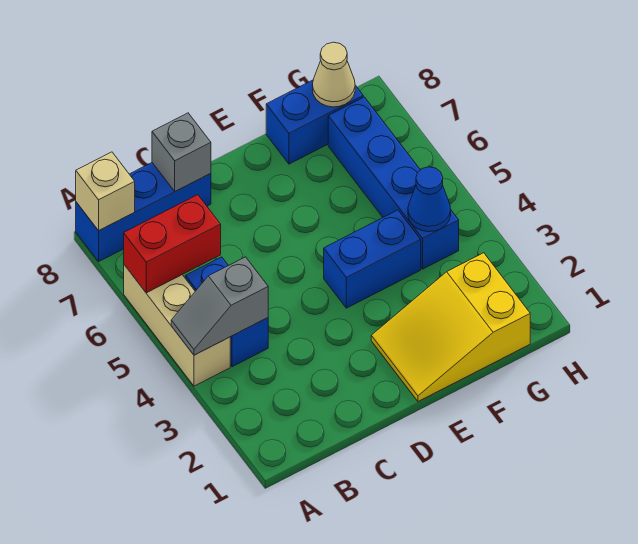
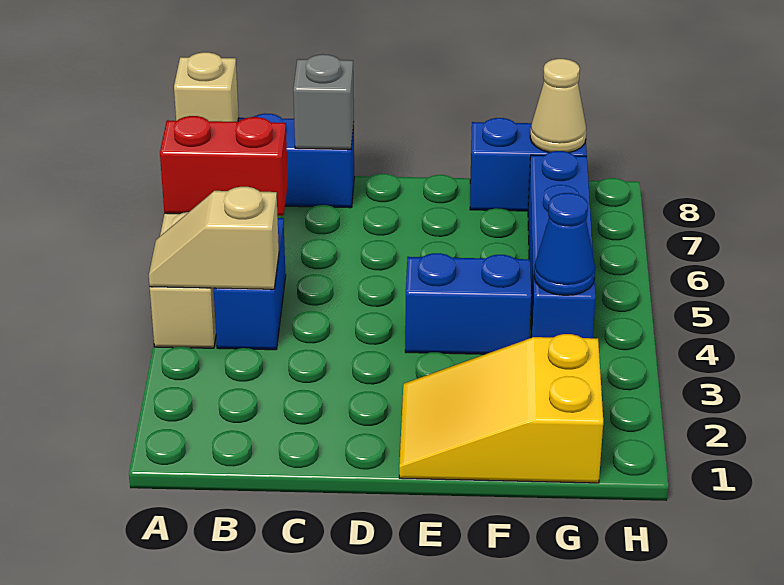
grey slope A4:B4 level 2 top B -> tan slope A4:B4 level 2 top B

